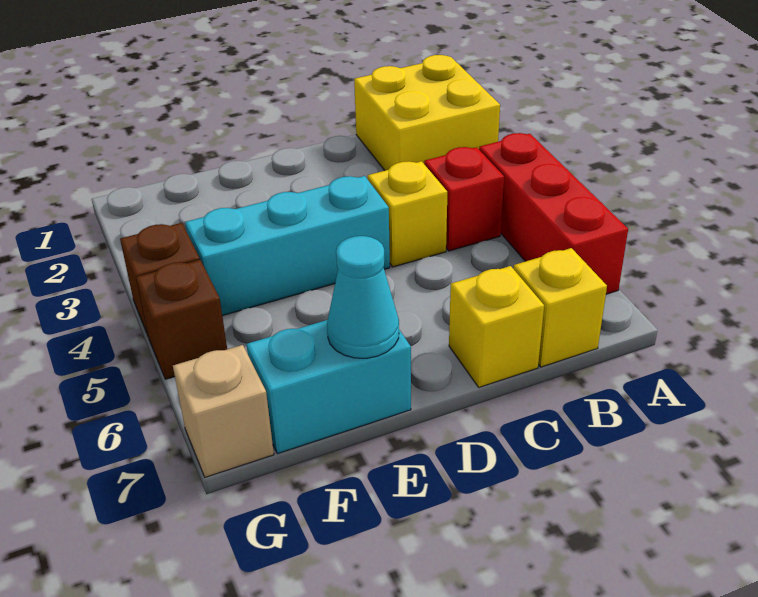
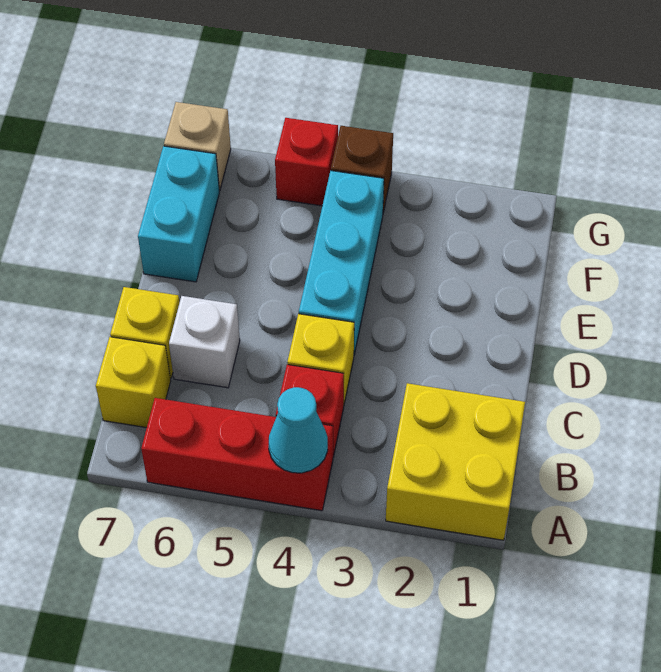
none -> white brick C6 level 1
cyan cone E7 level 2 -> cyan cone A4 level 2
brown brick G5 level 1 -> red brick G5 level 1

